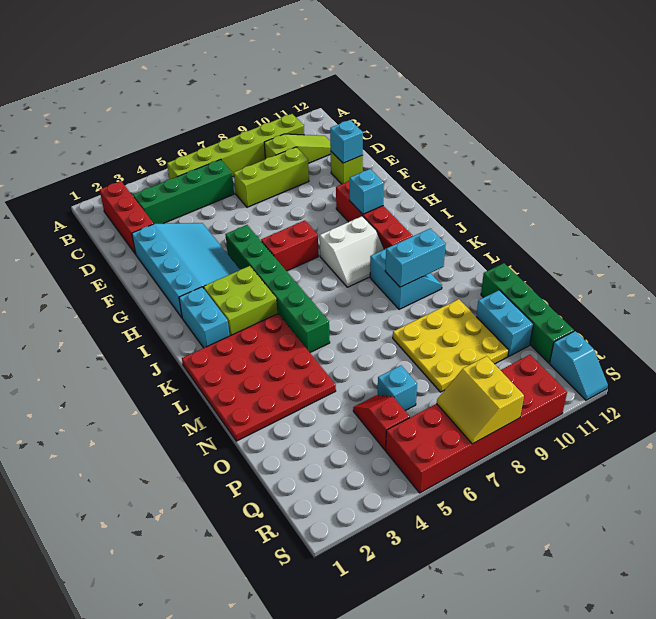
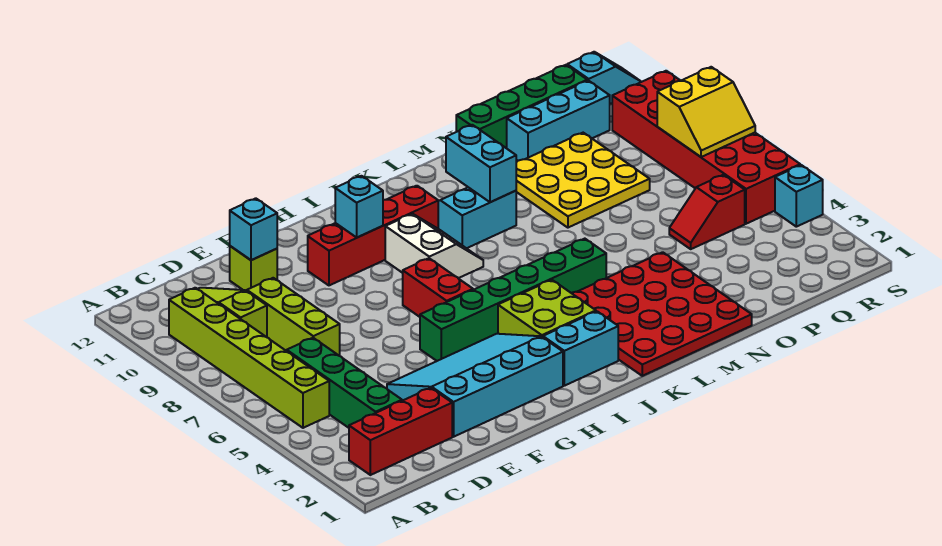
cyan brick O11:P11 level 1 -> cyan brick O11:Q11 level 1
cyan brick P6 level 1 -> cyan brick S4 level 1

